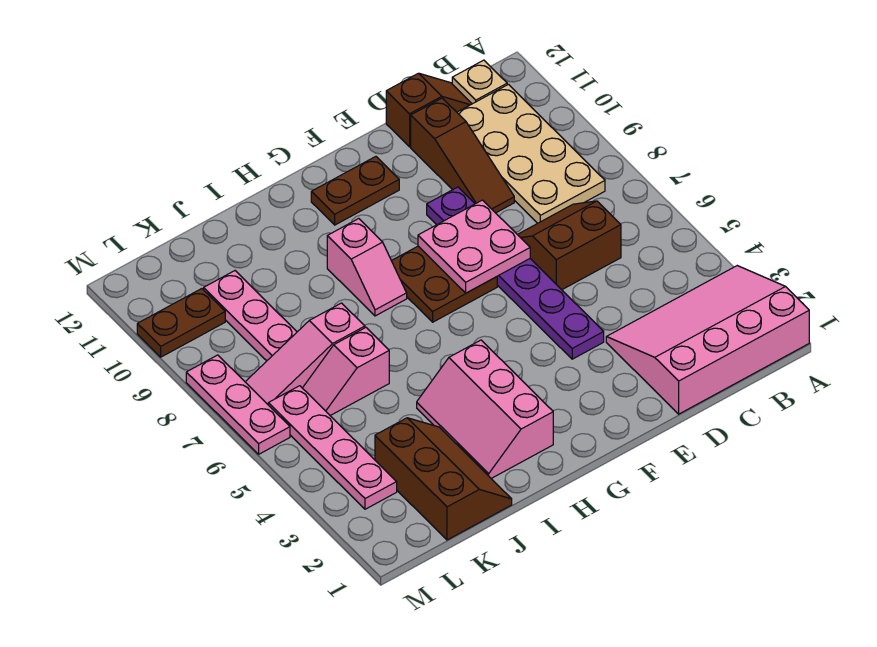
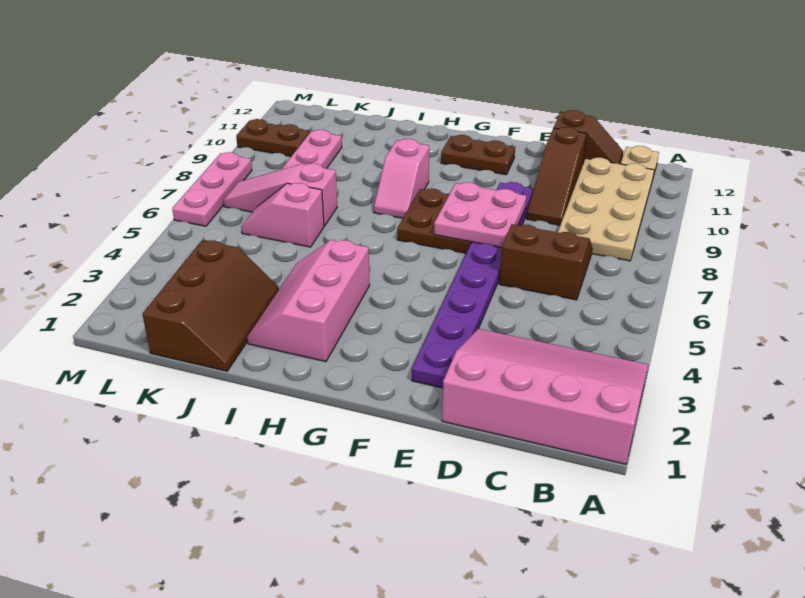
purple plate E4:E9 level 1 -> purple plate E2:E9 level 1
pink plate L3:L6 level 1 -> none

